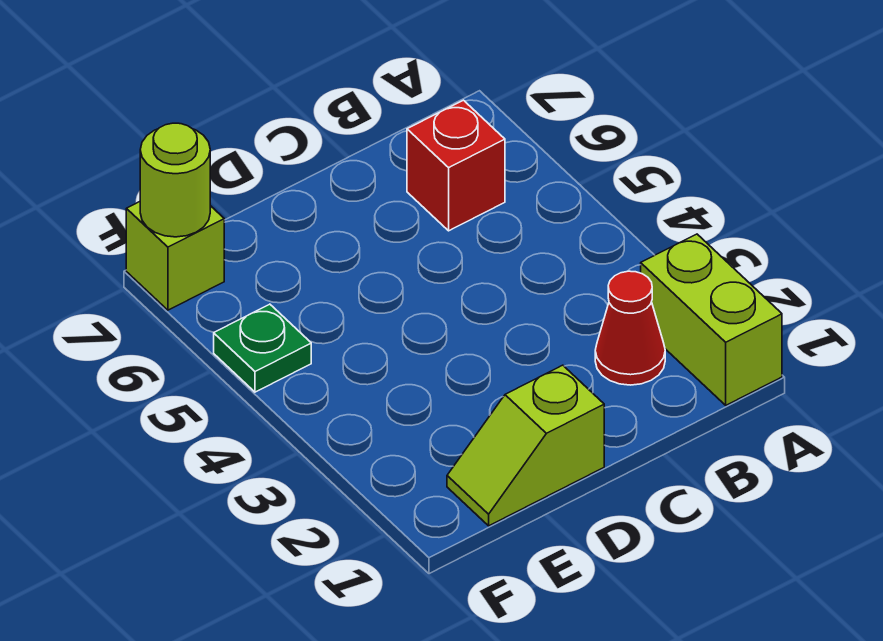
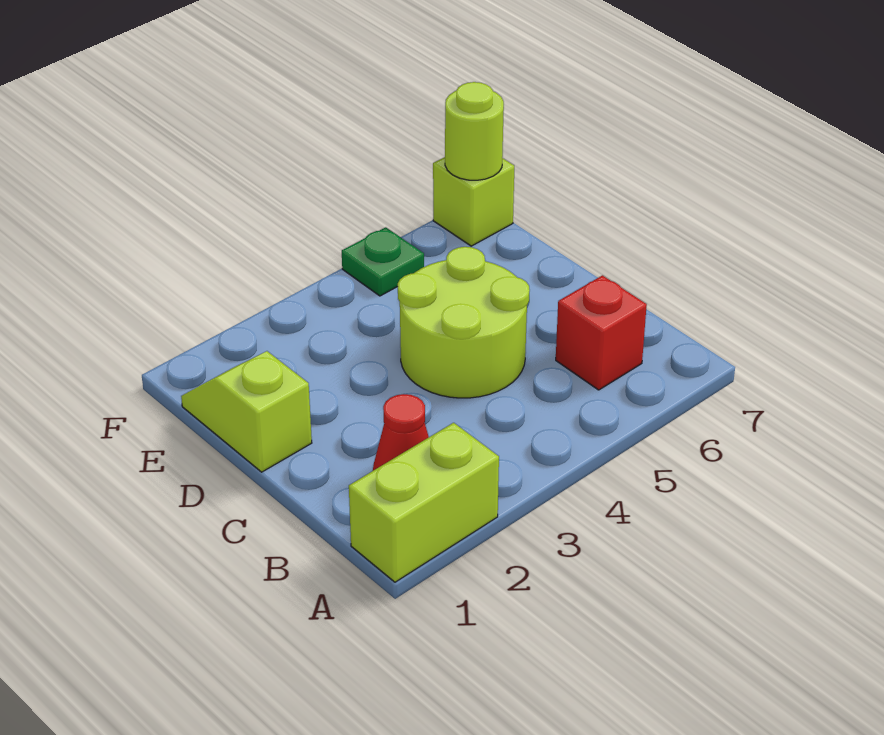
none -> lime round brick C4:D5 level 1

